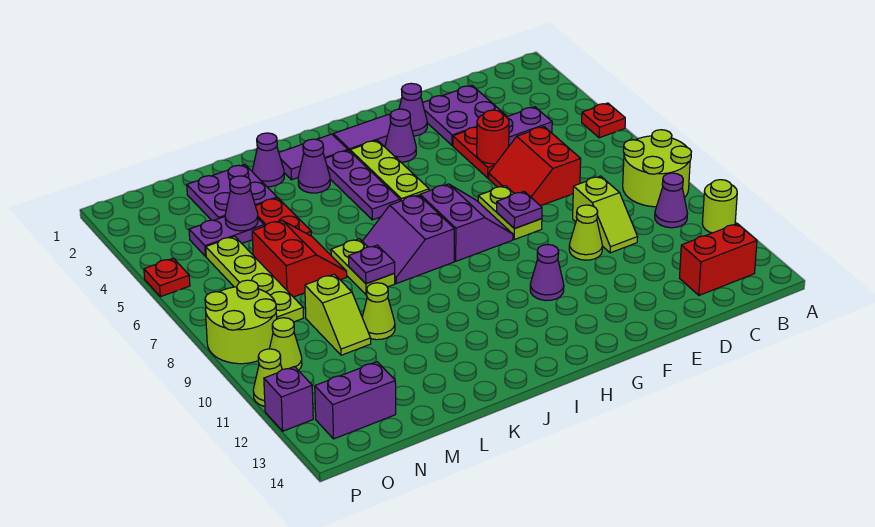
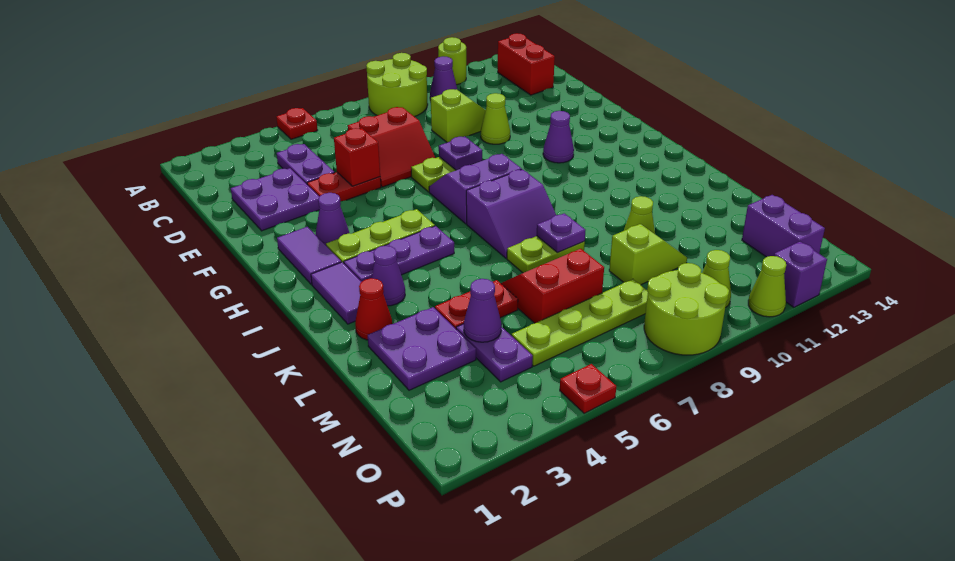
red round brick E5 level 2 -> red brick E5 level 2
purple cone F2 level 1 -> none
purple cone K2 level 1 -> red cone K2 level 1

